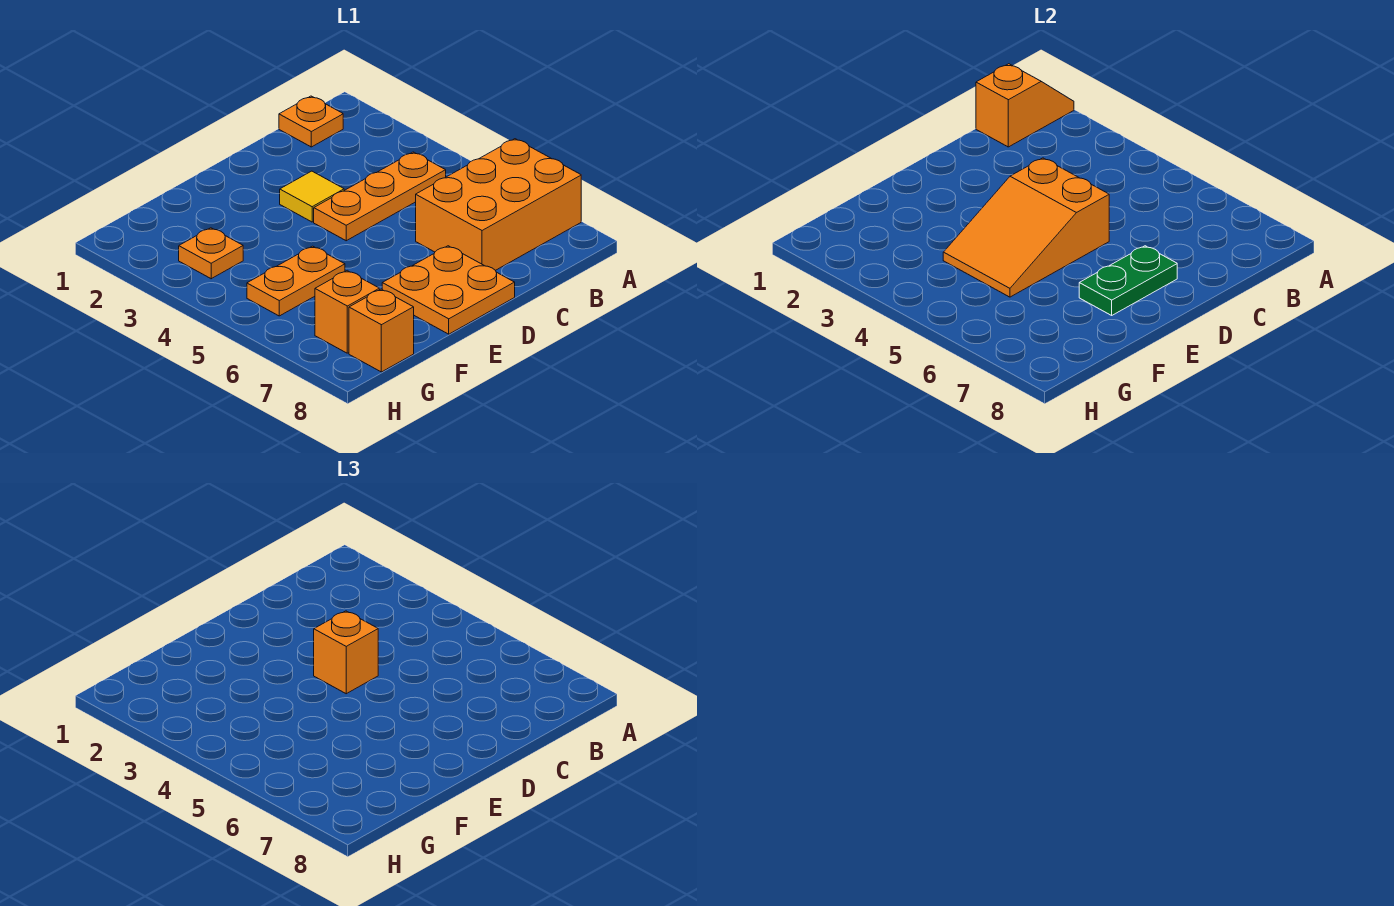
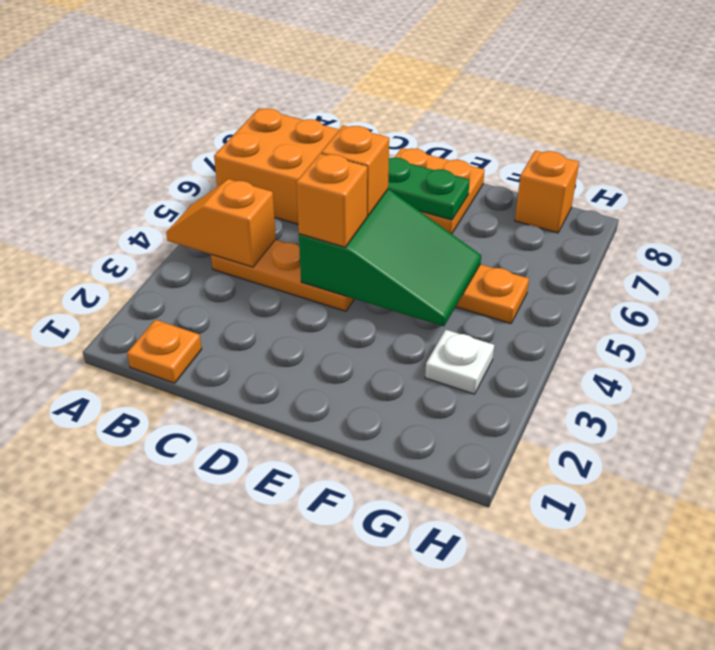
orange slope A1:B1 level 2 top B -> orange slope A4:B4 level 2 top B
yellow tile D3 level 1 -> none
orange slope D4:F5 level 2 top D -> green slope D4:F5 level 2 top D
orange plate G3 level 1 -> white plate G3 level 1
orange brick G7 level 1 -> orange brick D5 level 3

